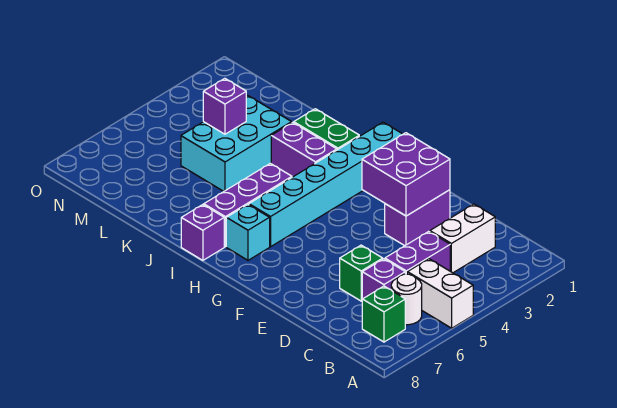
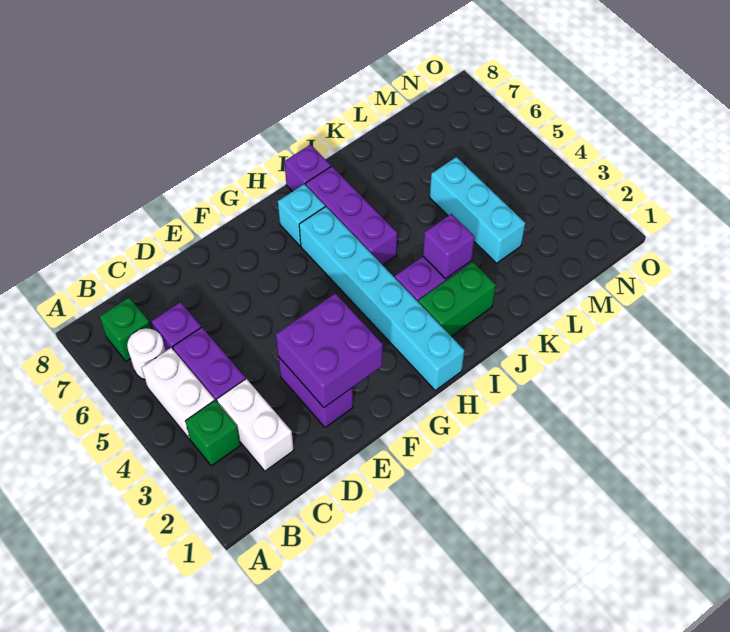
white brick A5:B5 level 1 -> white brick B4:B5 level 1
green brick D6 level 1 -> green brick B3 level 1
cyan brick K3:L5 level 1 -> cyan brick L3:L5 level 1
purple brick L4 level 2 -> purple brick J3 level 2

